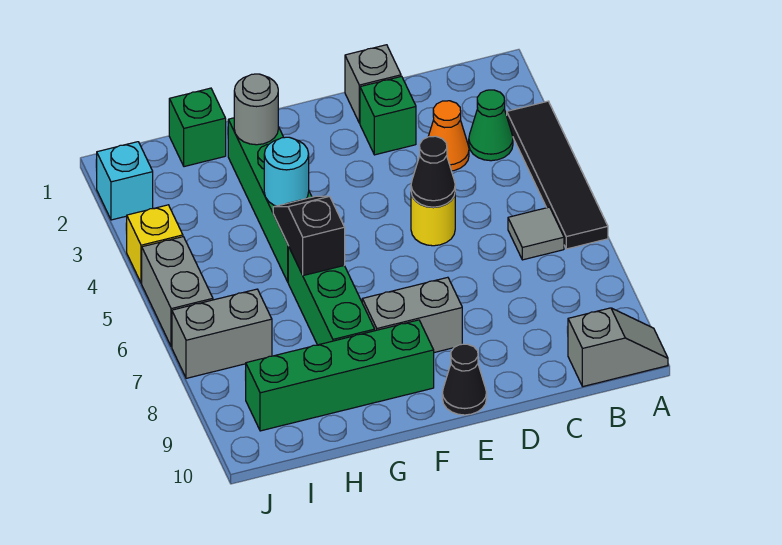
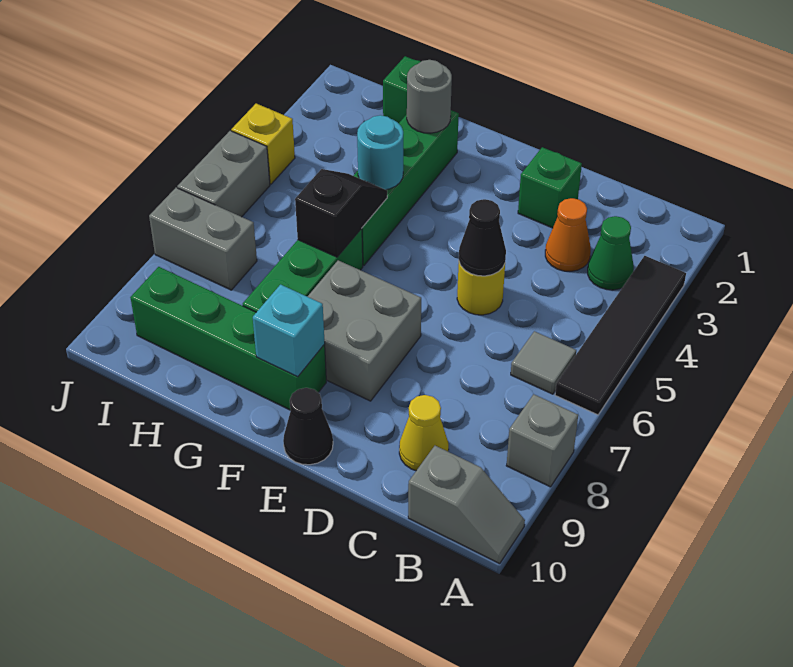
none -> yellow cone C9 level 1
grey brick D1 level 1 -> grey brick A8 level 1
grey brick E8:F8 level 1 -> grey brick E7:F8 level 1
cyan brick J2 level 1 -> cyan brick F9 level 2

